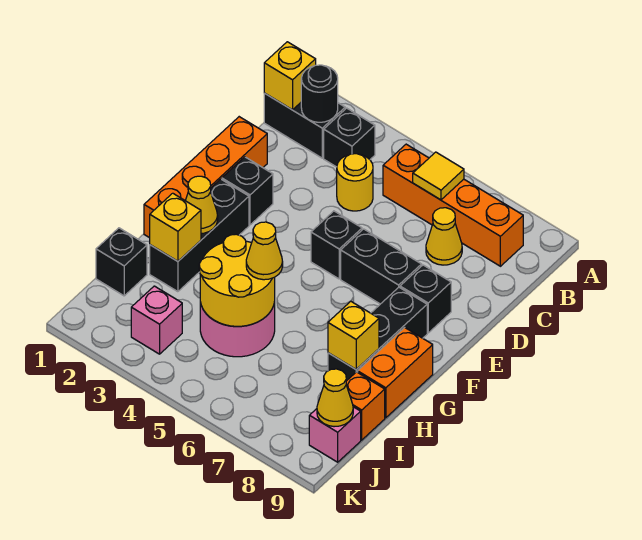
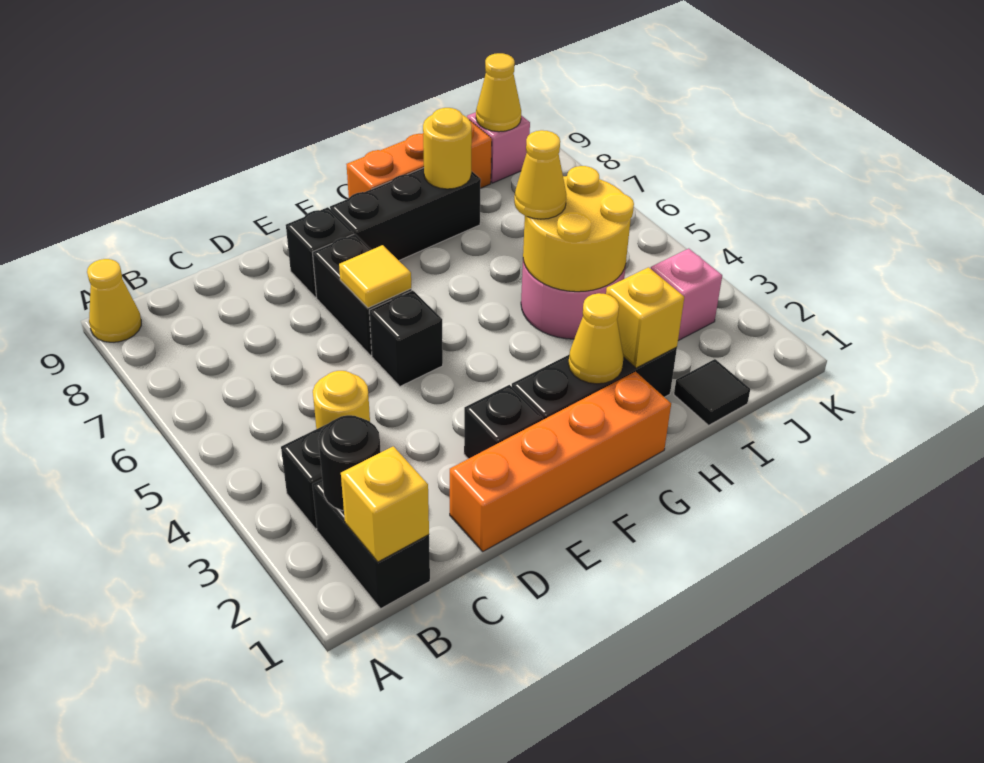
orange brick B5:B8 level 1 -> none
yellow tile B6 level 2 -> yellow tile E6 level 2
yellow cone C7 level 1 -> yellow cone A9 level 1
yellow brick H8 level 2 -> yellow round brick H8 level 2
black brick I1 level 1 -> black tile I1 level 1

